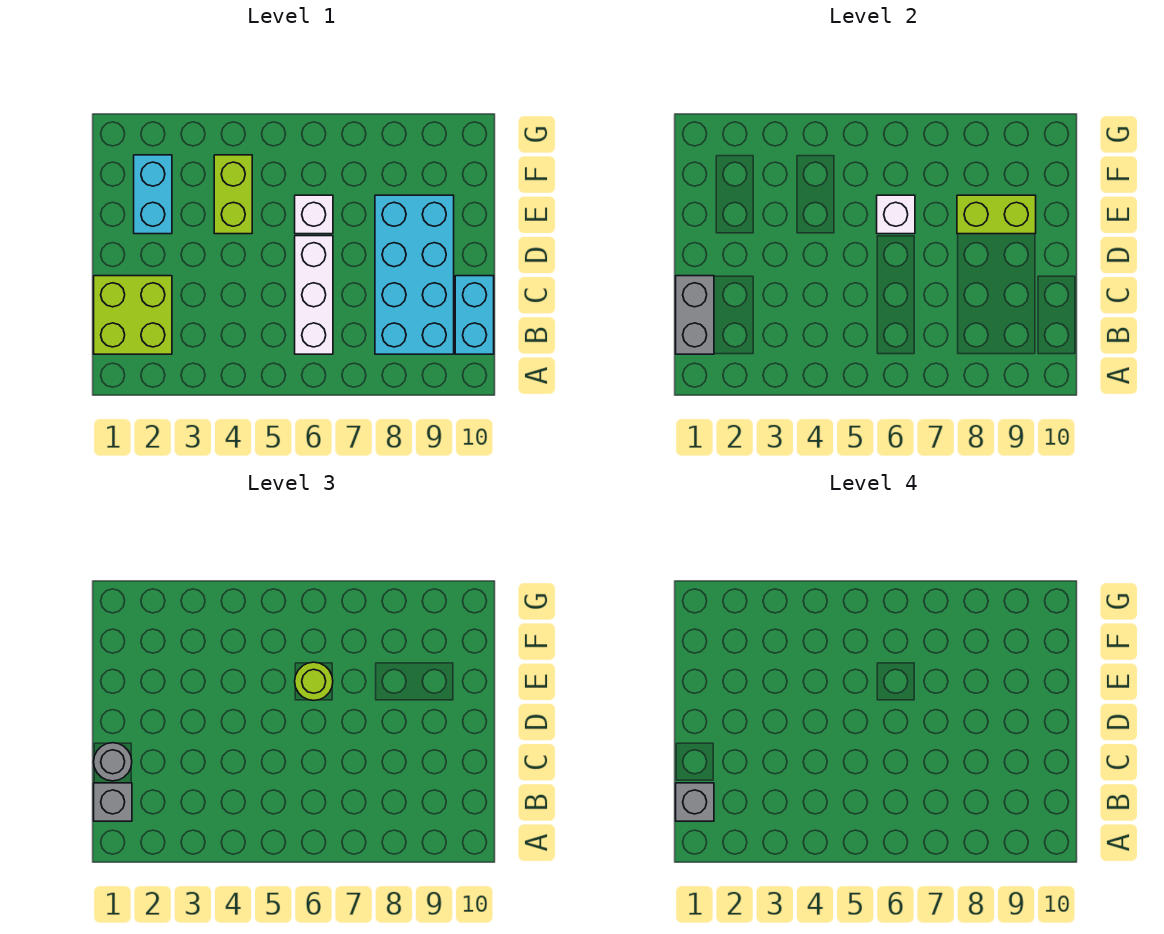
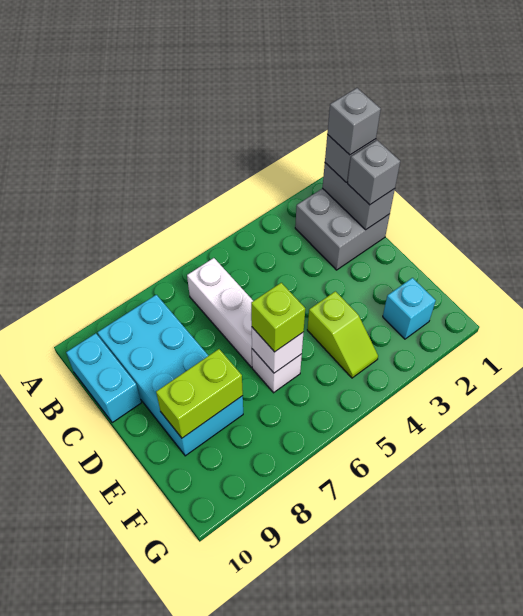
lime brick B1:C2 level 1 -> grey brick B1:C2 level 1
grey round brick C1 level 3 -> grey brick C1 level 3
cyan brick E2:F2 level 1 -> cyan brick F2 level 1
lime brick E4:F4 level 1 -> lime slope E4:F4 level 1 top E
lime round brick E6 level 3 -> lime brick E6 level 3

